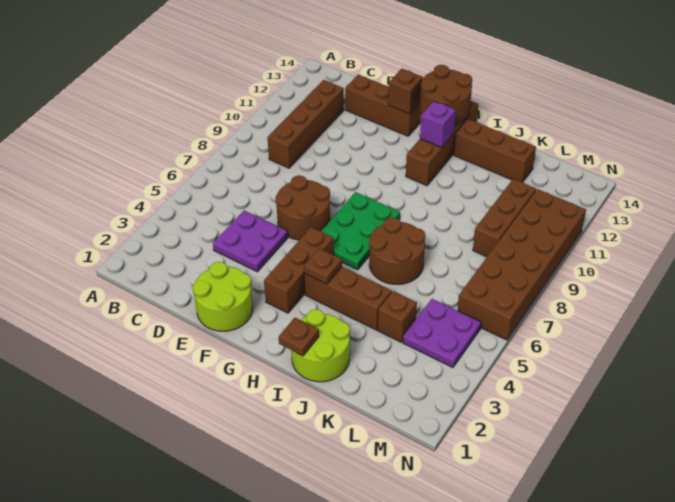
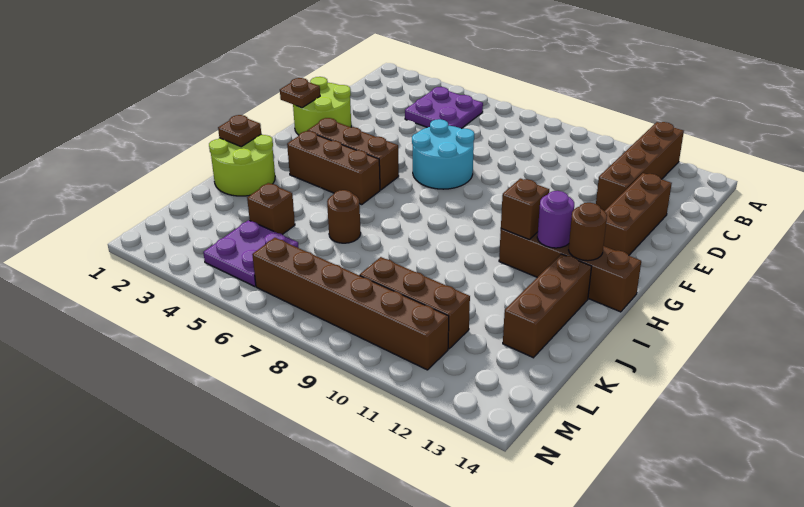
brown brick C9:C12 level 1 -> brown brick A12:D12 level 1
purple plate D4:E5 level 1 -> purple plate B4:C5 level 1
brown round brick E6:F7 level 1 -> cyan round brick E6:F7 level 1
brown brick F13 level 2 -> brown brick H11 level 2
green plate G6:H8 level 1 -> none
brown round brick G13:H14 level 2 -> brown round brick H13 level 2
brown brick H4:J4 level 1 -> brown brick H3:H5 level 1
brown plate H4 level 2 -> brown plate F1 level 2
purple brick H12 level 2 -> purple round brick H12 level 2
brown round brick I6:J7 level 1 -> brown round brick J6 level 1
brown brick M6:N11 level 1 -> brown brick M6:M11 level 1

